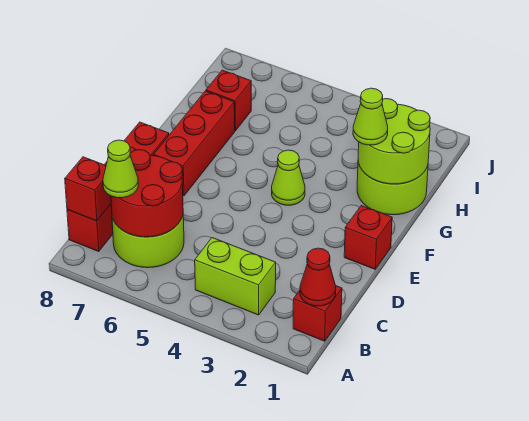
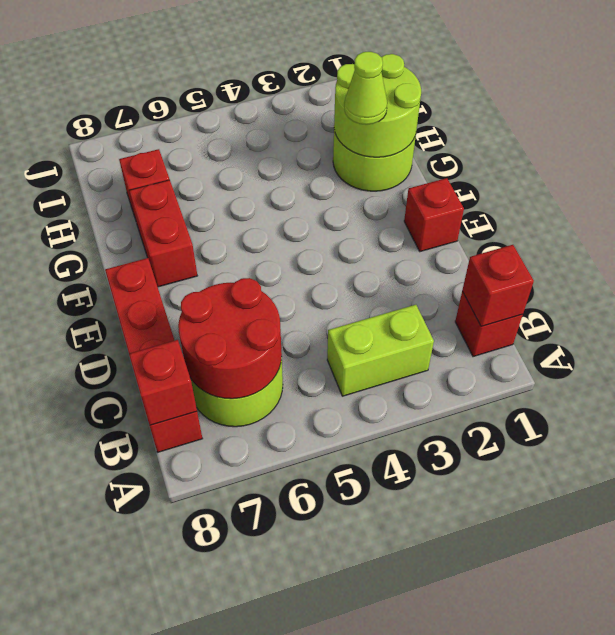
red cone B1 level 2 -> red brick B1 level 2
lime cone B7 level 3 -> none
red brick E7:G7 level 1 -> red brick F7:G7 level 1
lime cone F4 level 1 -> none

